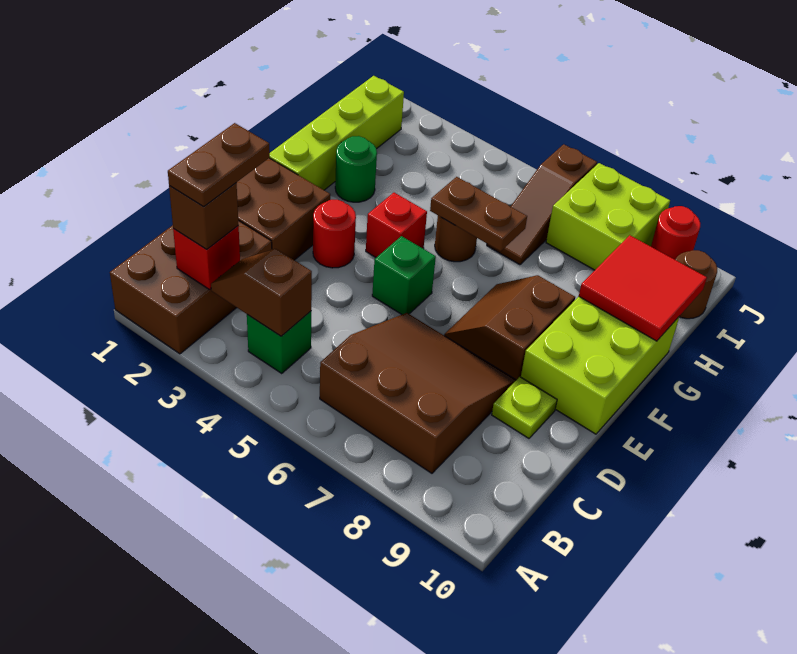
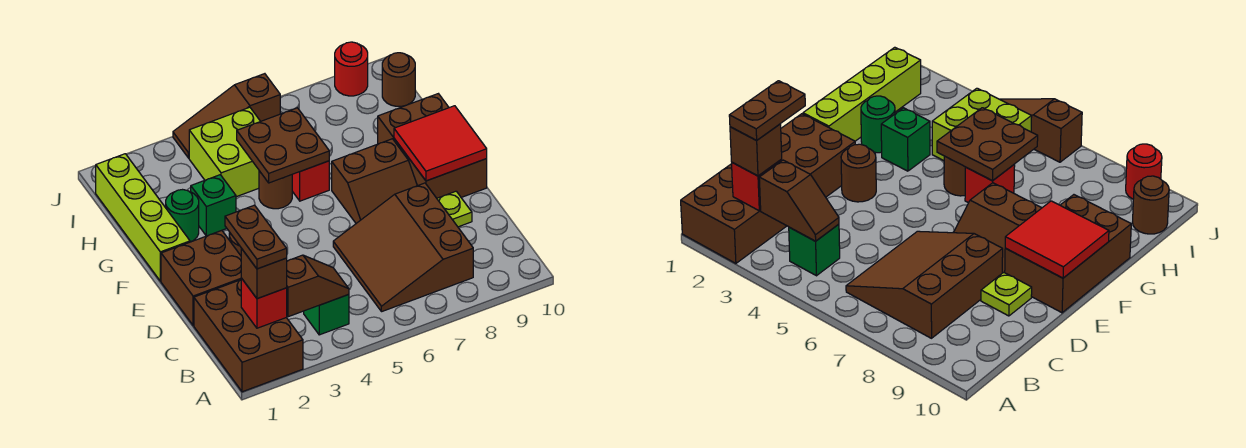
brown slope B3:B4 level 2 top 4 -> brown slope B3:B4 level 2 top 3
brown slope B6:D8 level 1 top B -> brown slope B6:D8 level 1 top 8
red round brick E3 level 1 -> brown round brick E3 level 1
green brick E5 level 1 -> green brick G3 level 1
brown slope E7:F8 level 1 top 8 -> brown slope E7:F8 level 1 top F
lime brick E9:G10 level 1 -> brown brick E9:G10 level 1
red brick F4 level 1 -> red brick G6 level 1
brown plate G5:G6 level 2 -> brown plate G5:H6 level 2
red tile G9:H10 level 2 -> red tile E9:F10 level 2
brown slope H6:J6 level 1 top J -> brown slope J4:J6 level 1 top 6
lime brick I7:J8 level 1 -> lime brick H4:I5 level 1

